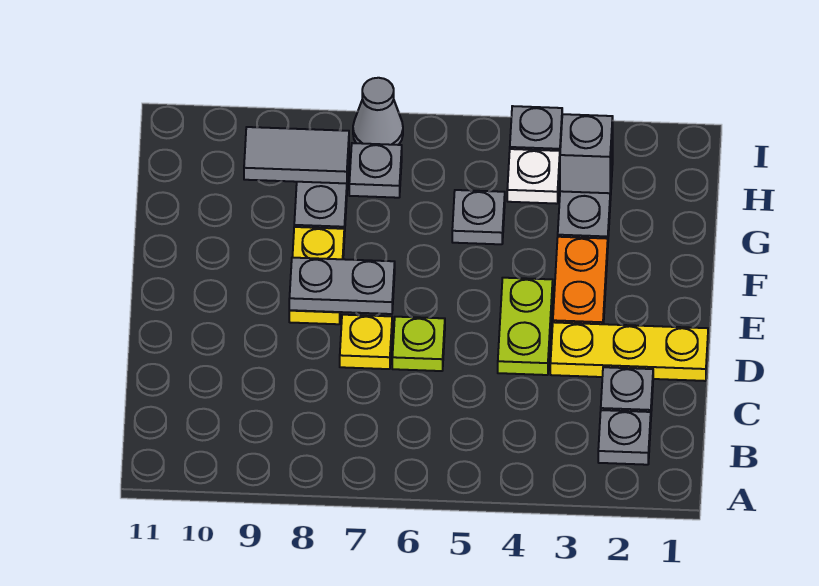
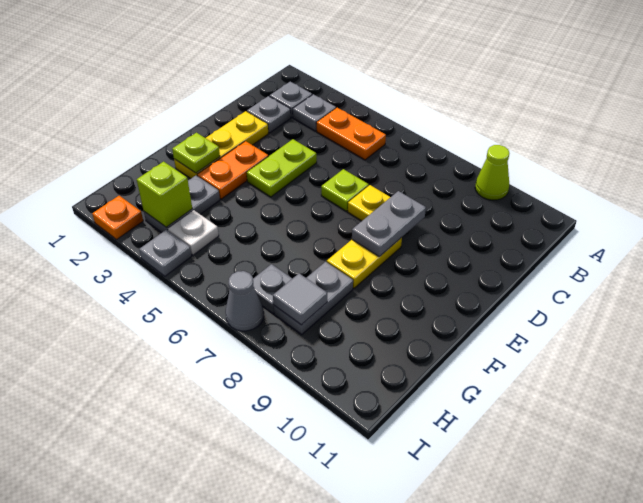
none -> lime cone A9 level 1
none -> orange plate B4:B5 level 1
yellow plate D1:D3 level 1 -> yellow plate D2:F2 level 1
grey plate E7:E8 level 2 -> grey plate D8:E8 level 2
none -> lime plate F2 level 2
grey plate G5 level 1 -> grey plate B3 level 1
grey brick H3 level 2 -> lime brick H3 level 2
grey tile H8:H9 level 2 -> grey tile H8 level 2
none -> orange plate I2 level 1

